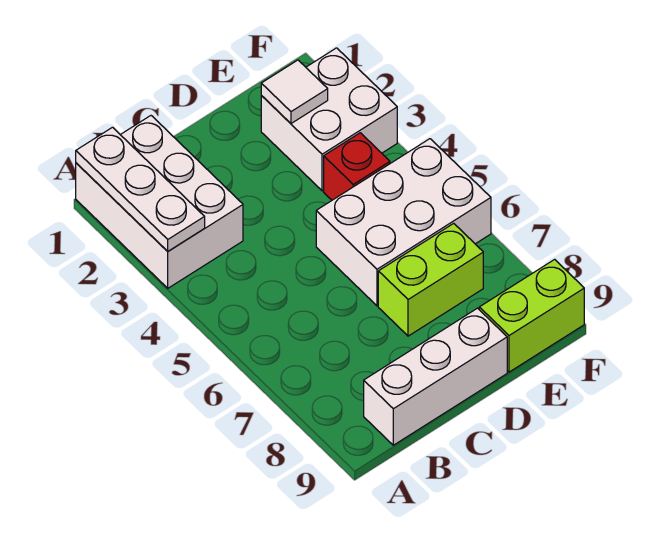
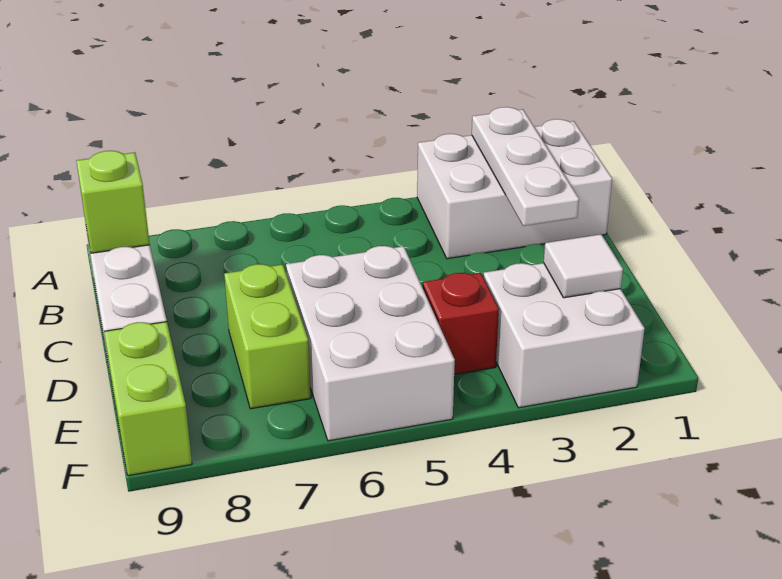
white plate A1:A3 level 2 -> white plate A2:C2 level 2
none -> lime brick B9 level 2

